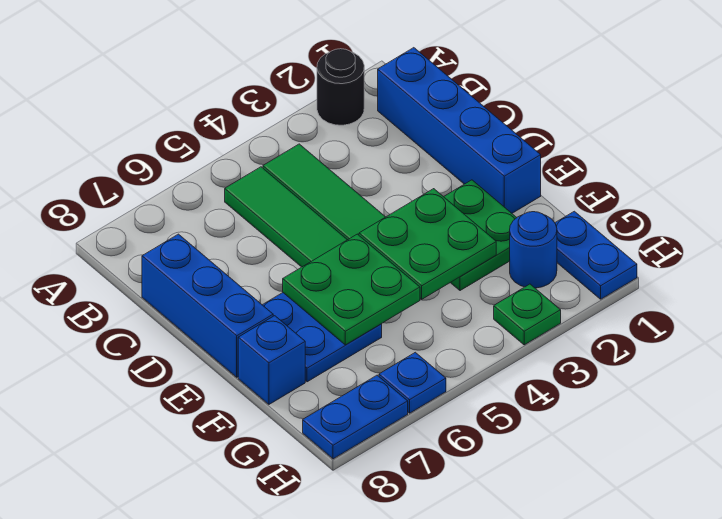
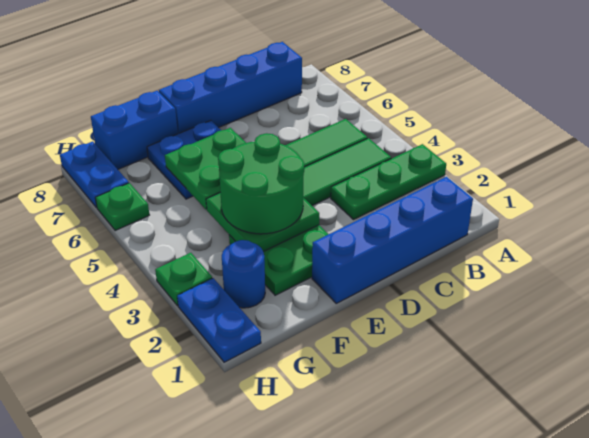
black round brick A2 level 1 -> none
none -> green plate A3:C3 level 1
blue brick C8:E8 level 1 -> blue brick B8:E8 level 1
none -> green round brick E3:F4 level 3
blue brick F8 level 1 -> blue brick F8:G8 level 1
blue plate G1:H1 level 1 -> blue plate H1:H2 level 1
blue plate H6 level 1 -> green plate H6 level 1

